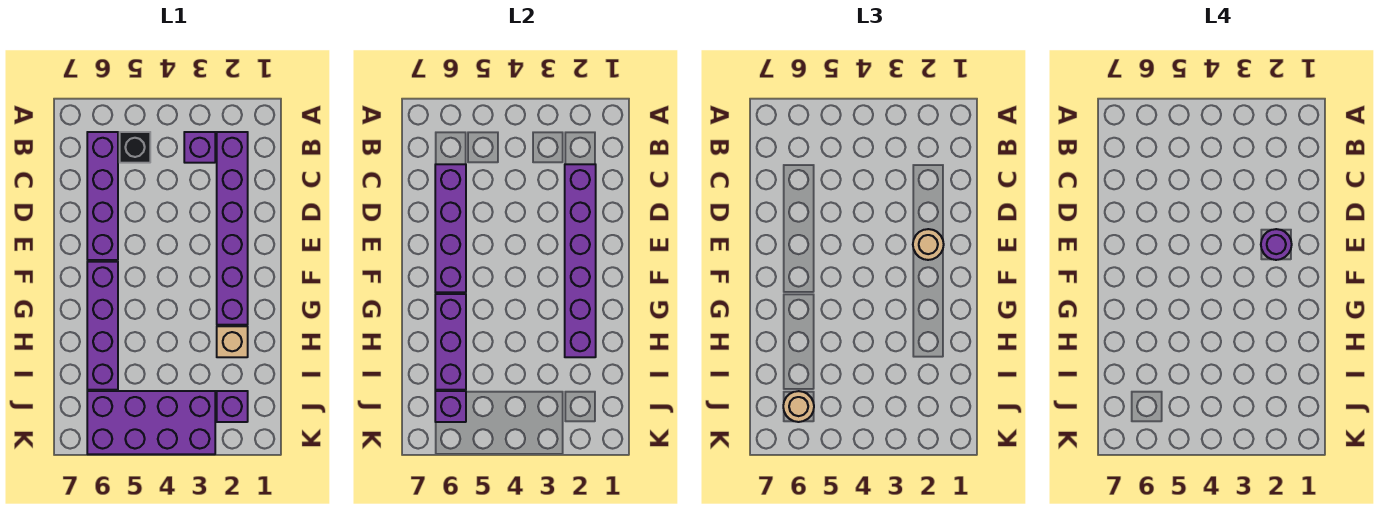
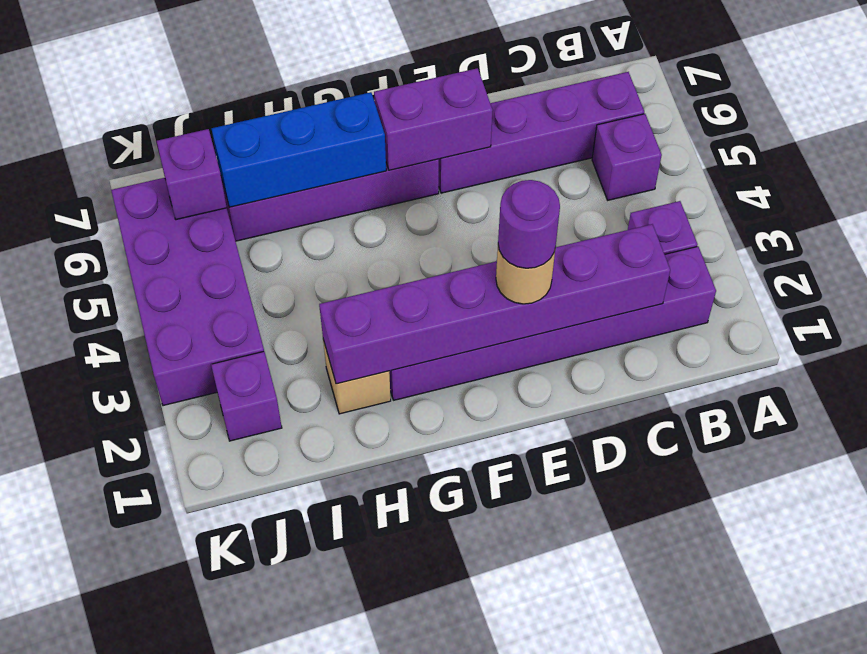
black brick B5 level 1 -> purple brick B5 level 1
purple brick C6:F6 level 2 -> purple brick E6:F6 level 2
purple brick G6:I6 level 2 -> blue brick G6:I6 level 2
tan round brick J6 level 3 -> none

